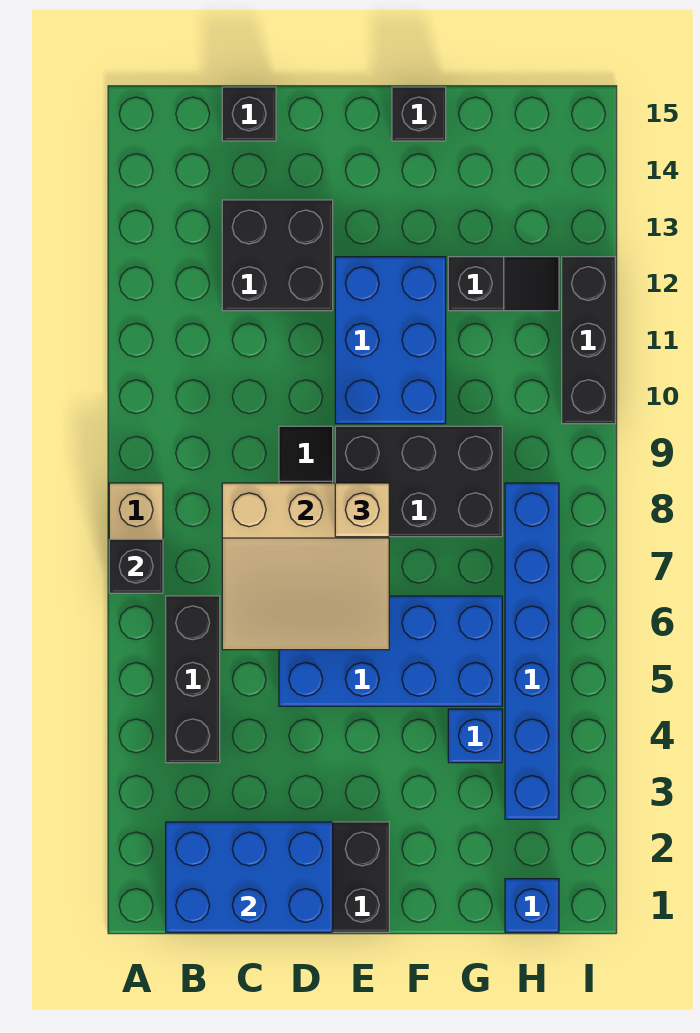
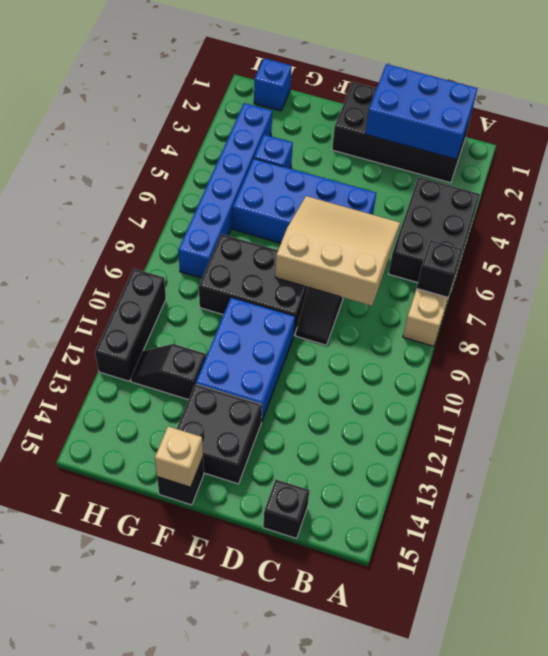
black brick B4:B6 level 1 -> black brick A4:B6 level 1
black brick C12:D13 level 1 -> black brick E13:F14 level 1
tan brick E8 level 3 -> tan brick F15 level 2

